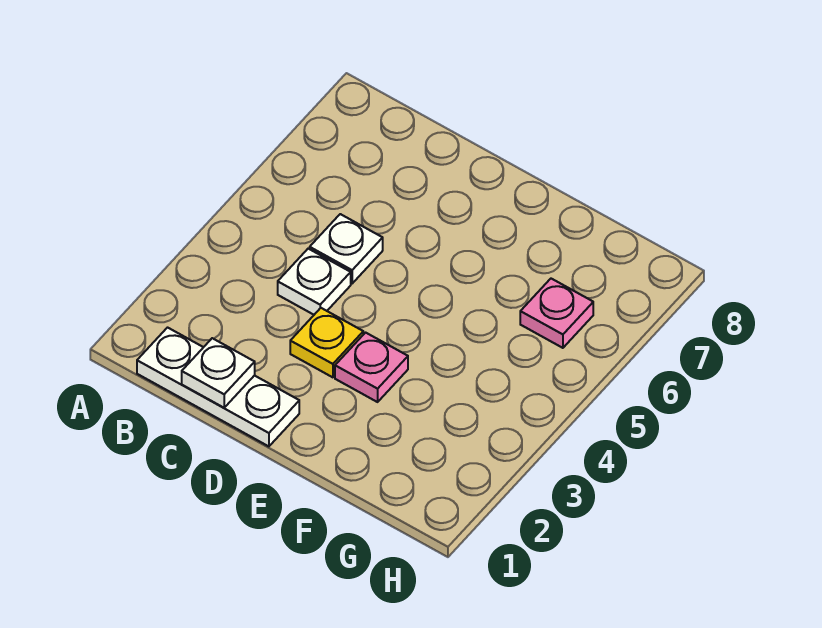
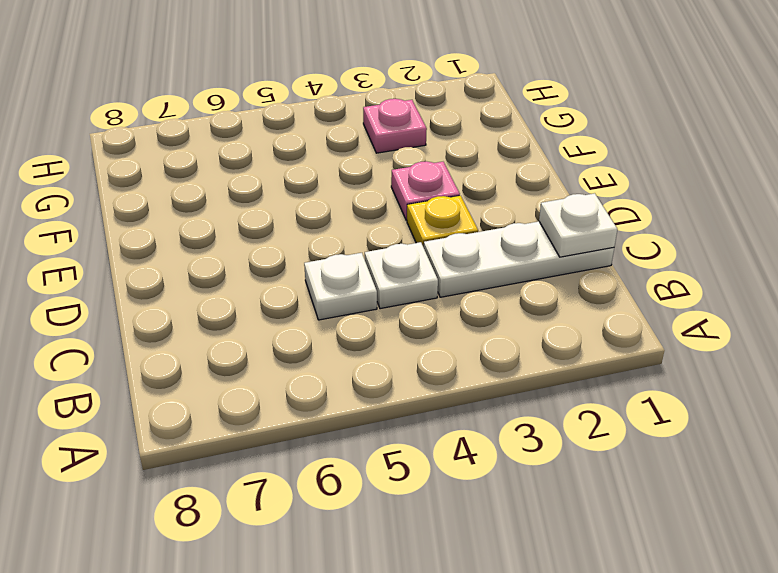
white plate B1:D1 level 1 -> white plate C1:C3 level 1
pink plate G6 level 1 -> pink plate G3 level 1

